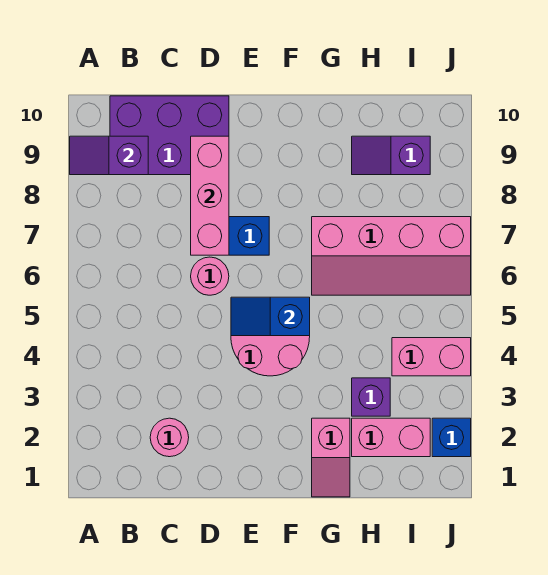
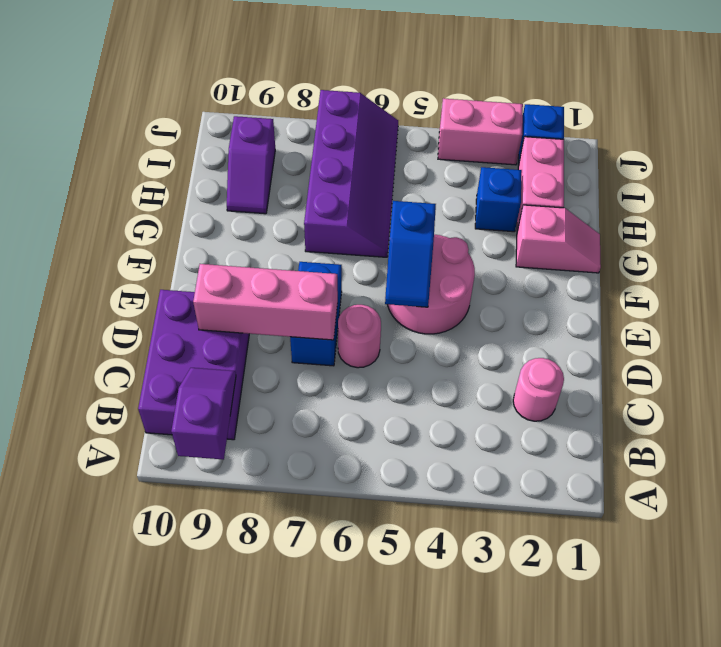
purple slope A9:B9 level 2 top B -> purple slope A9:B9 level 2 top A
pink slope G6:J7 level 1 top 7 -> purple slope G6:J7 level 1 top 7
purple brick H3 level 1 -> blue brick H3 level 1
pink brick I4:J4 level 1 -> pink brick J3:J4 level 1

